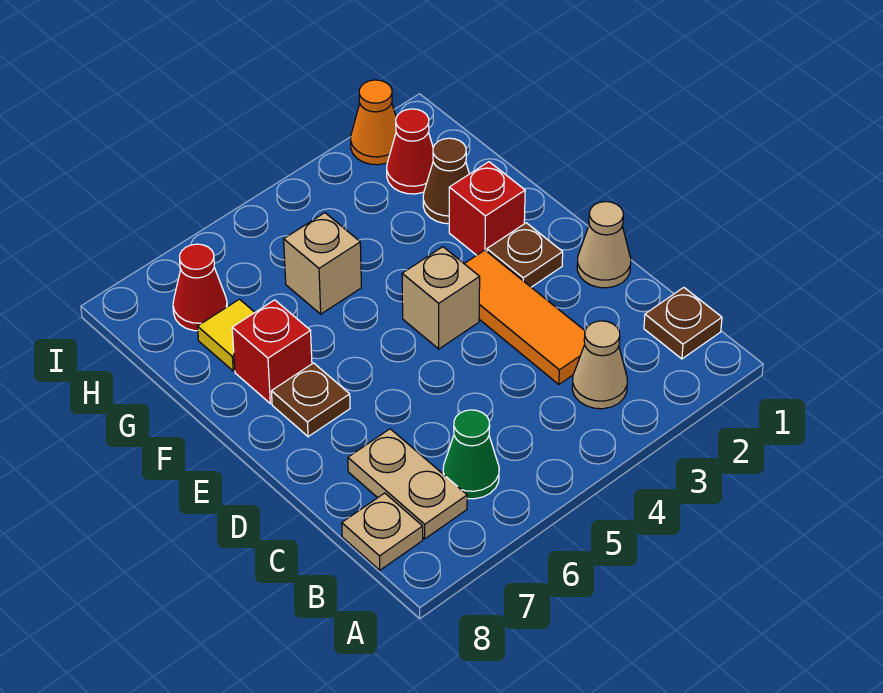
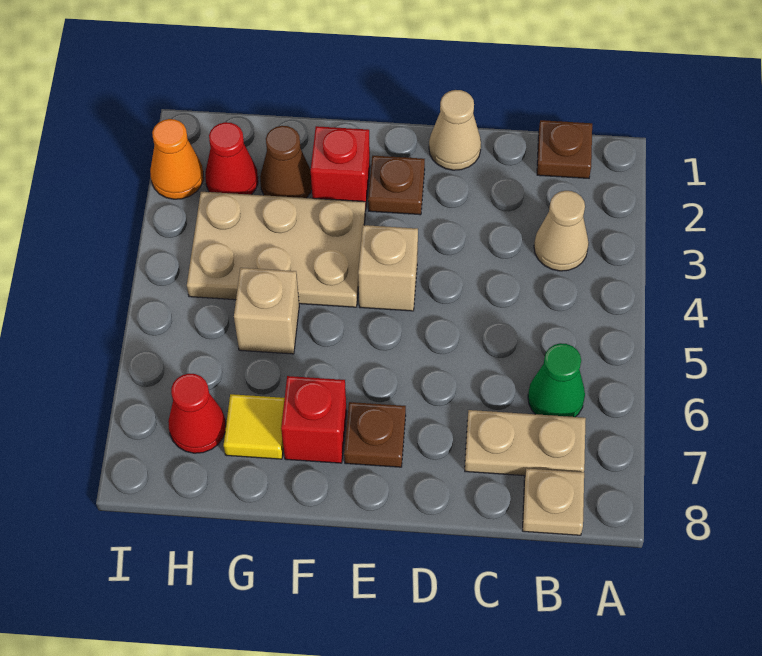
orange tile C3:E3 level 1 -> none
none -> tan plate F3:H4 level 1

